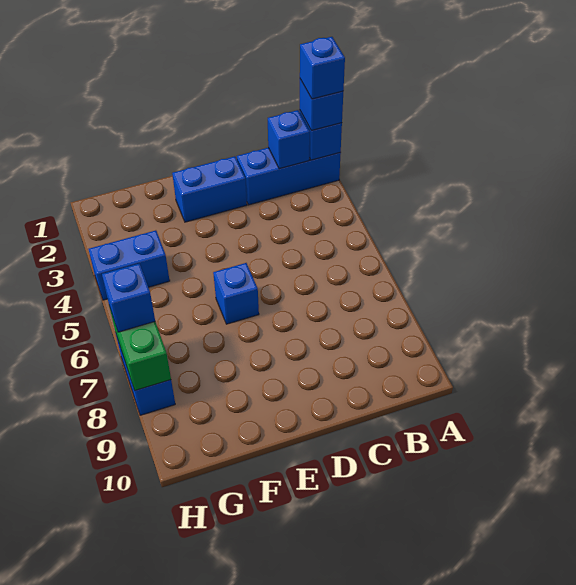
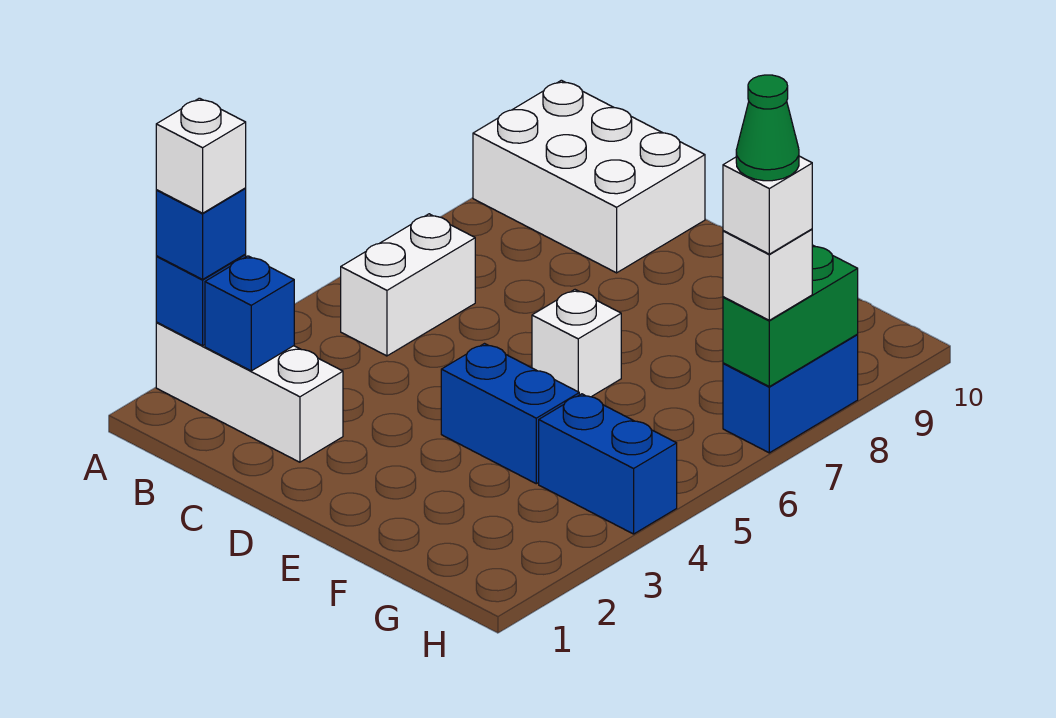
blue brick A2:C2 level 1 -> white brick A2:C2 level 1
blue brick A2 level 4 -> white brick A2 level 4
none -> white brick A9:C10 level 1
none -> white brick B5:B6 level 1
blue brick D2:E2 level 1 -> blue brick E4:F4 level 1
blue brick E6 level 1 -> white brick E6 level 1
blue brick H7 level 3 -> white brick H7 level 3
none -> white brick H7 level 4
none -> green cone H7 level 5

